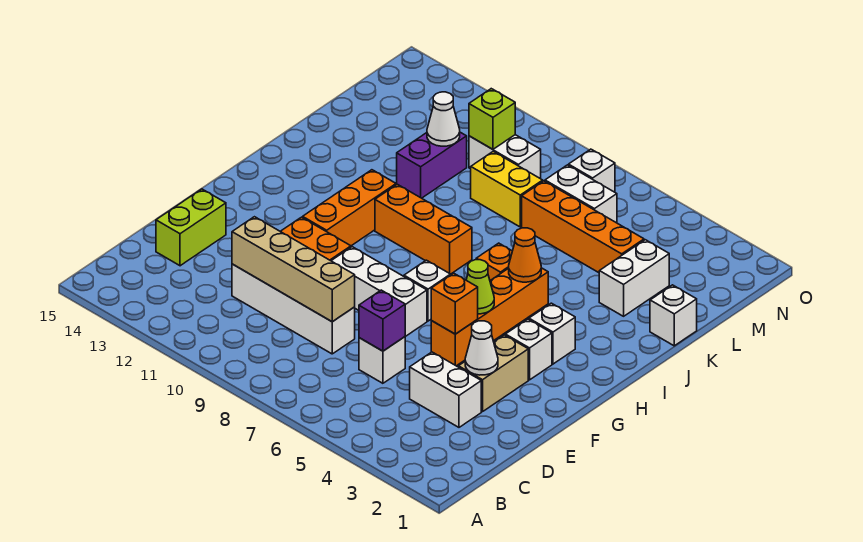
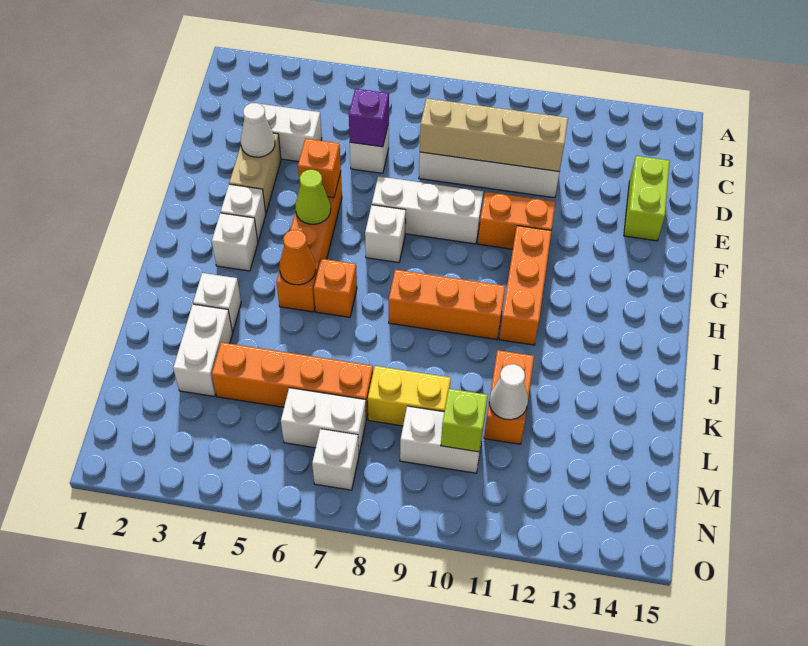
white brick K1 level 1 -> white brick J3 level 1
purple brick K11:L11 level 1 -> orange brick K11:L11 level 1

